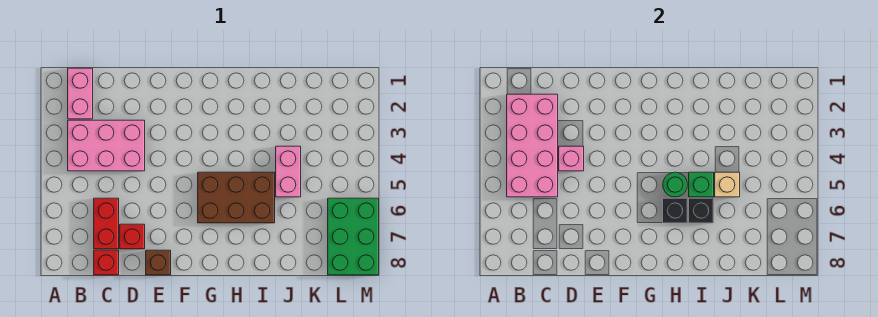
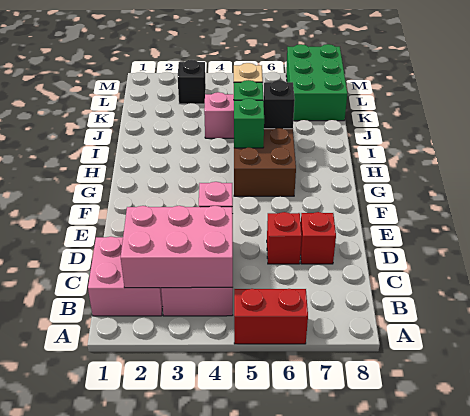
pink brick B1:B2 level 1 -> pink brick B1:C2 level 1
pink brick B2:C5 level 2 -> pink brick B2:C4 level 2
red brick C6:C7 level 1 -> red brick A5:A6 level 1
red brick C8 level 1 -> red brick D6 level 1
brown brick E8 level 1 -> none
green round brick H5 level 2 -> green brick H5 level 2
black brick H6 level 2 -> black brick L3 level 1
green brick L6:M8 level 1 -> green brick K7:M8 level 1

